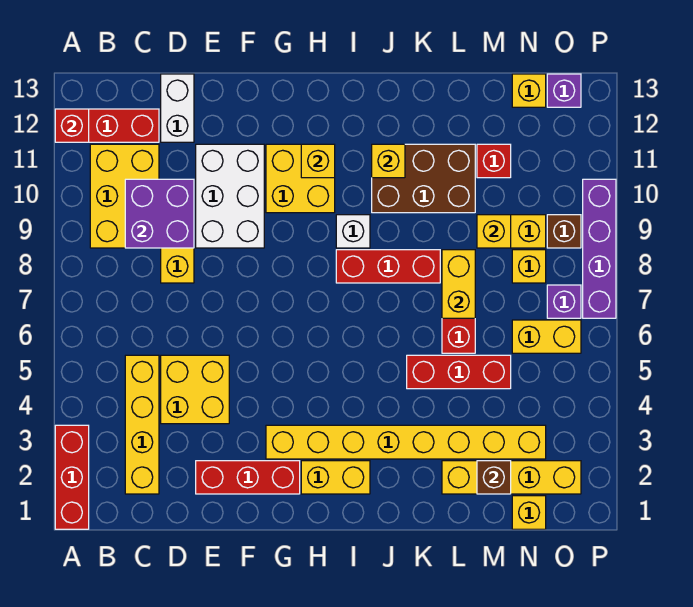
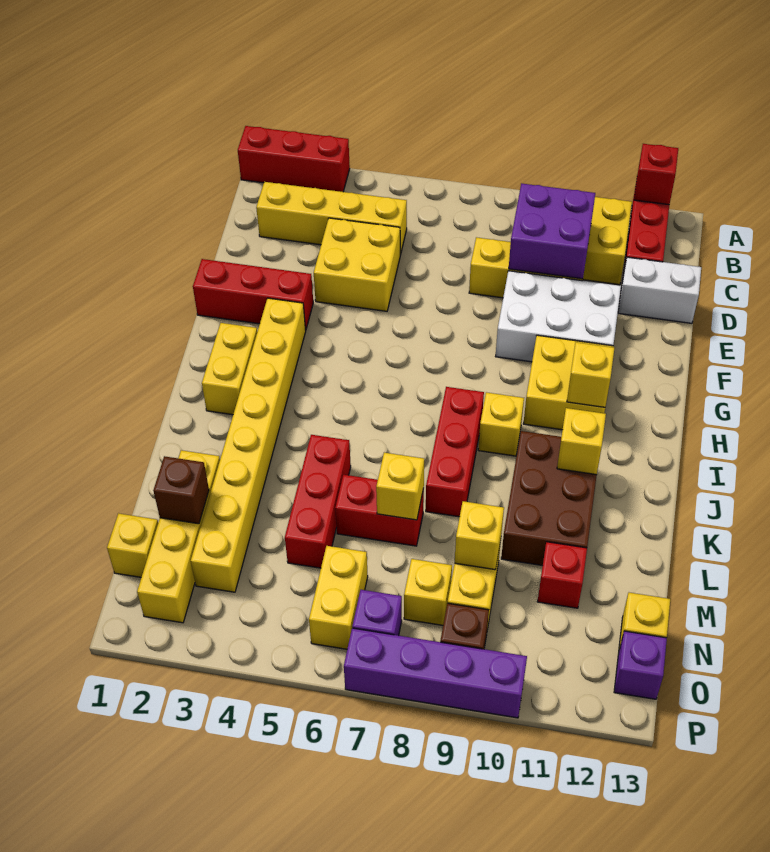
red brick E2:G2 level 1 -> red brick F1:F3 level 1
white brick I9 level 1 -> yellow brick I9 level 1
yellow brick L7:L8 level 2 -> yellow brick L7 level 2

